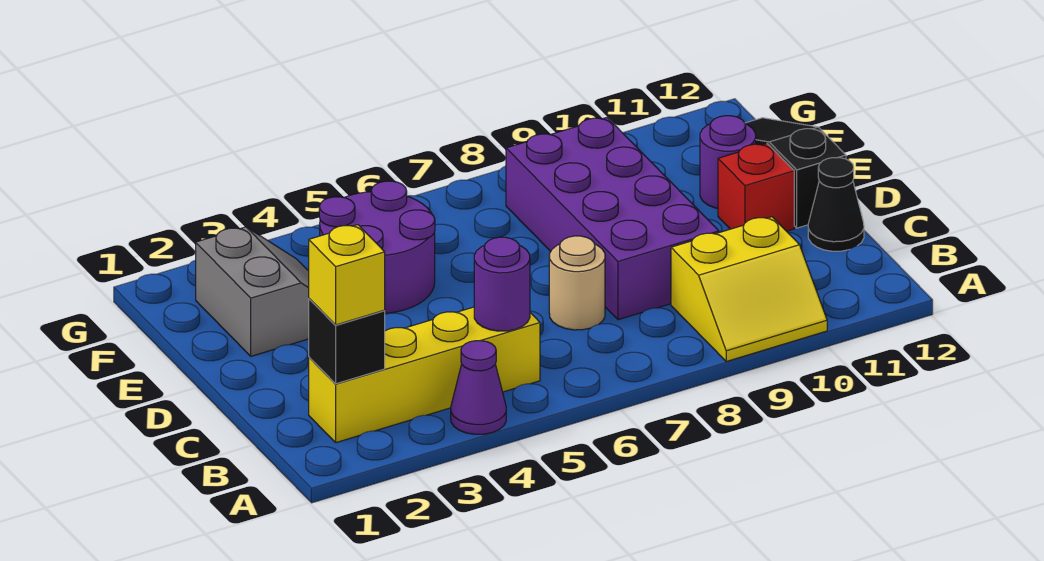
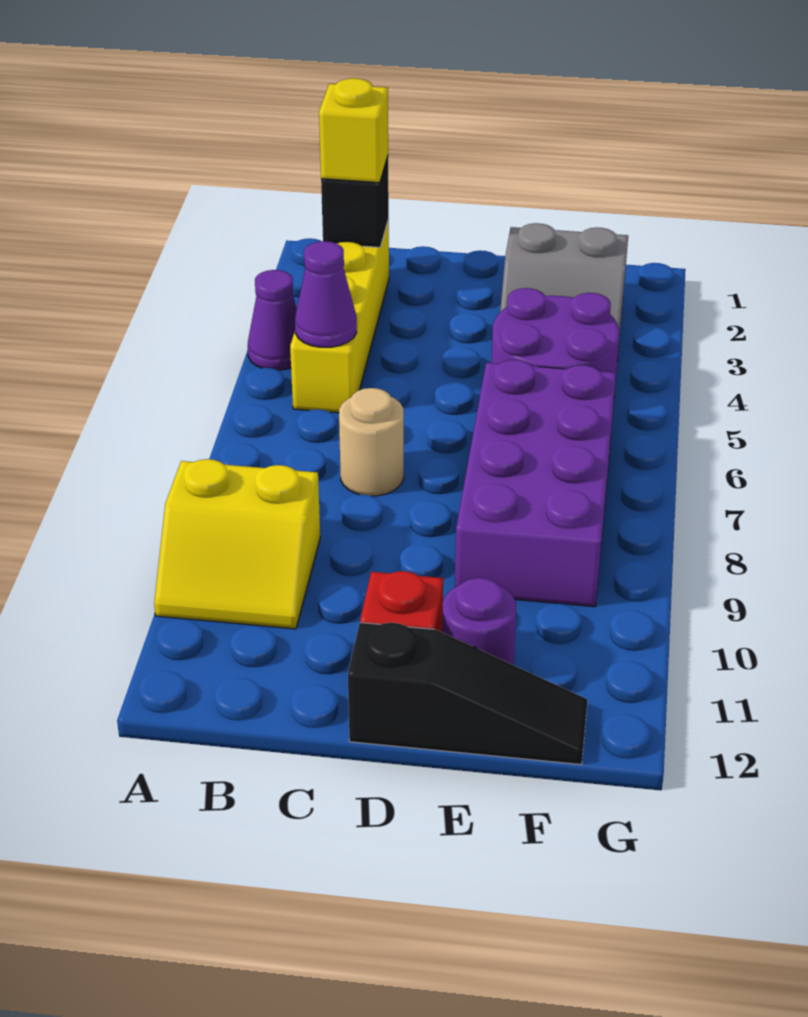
yellow slope A9:B10 level 1 top B -> yellow slope A9:B10 level 1 top 9
purple round brick B5 level 2 -> purple cone B5 level 2
purple brick C8:F9 level 1 -> purple brick E6:F9 level 1
black cone C12 level 1 -> none

